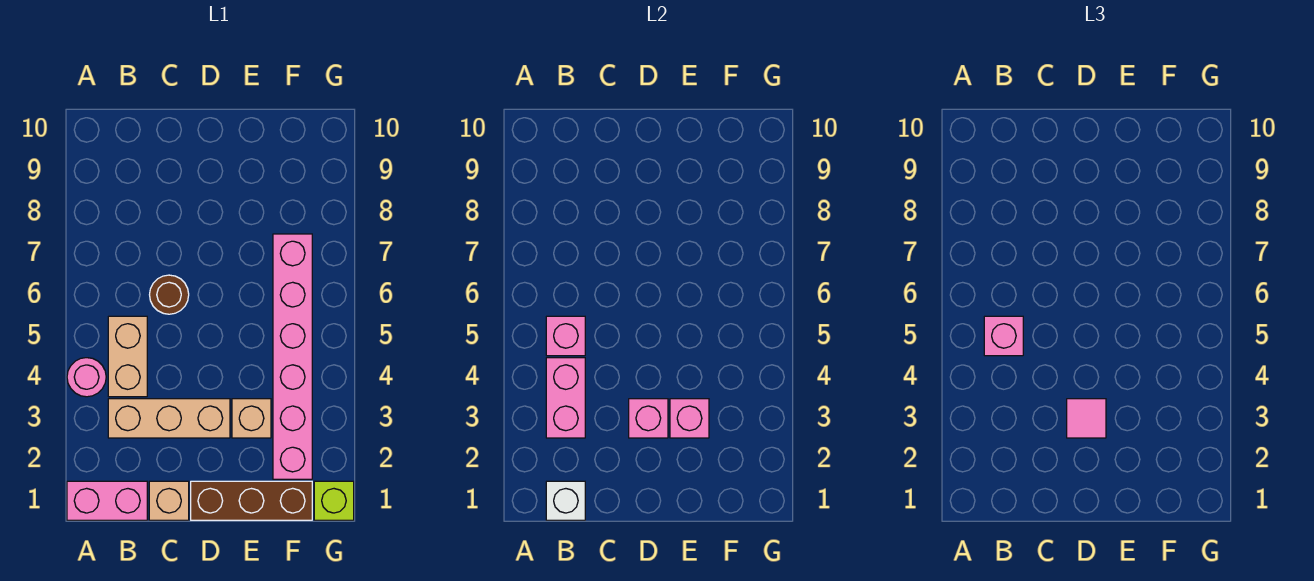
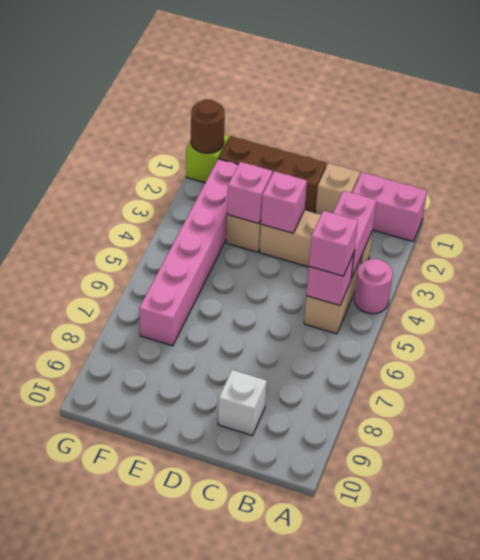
white brick B1 level 2 -> white brick C9 level 1
brown round brick C6 level 1 -> brown round brick G1 level 2
pink tile D3 level 3 -> none

